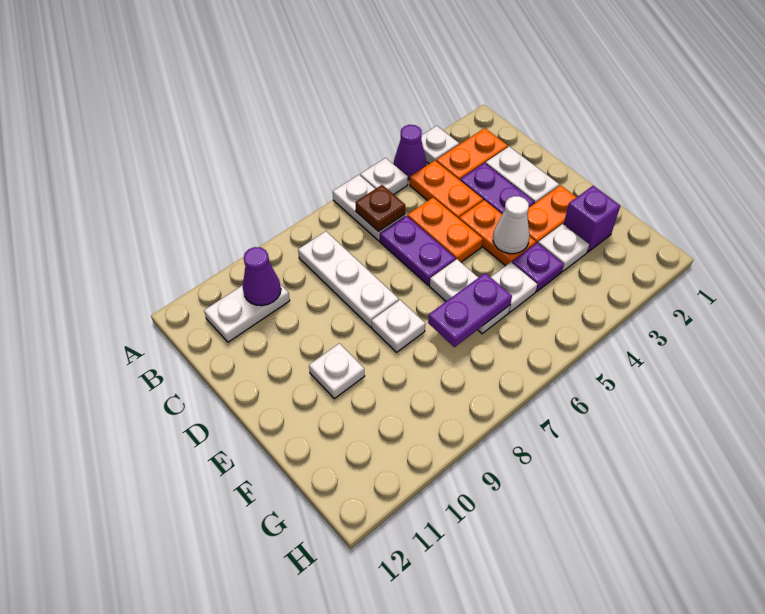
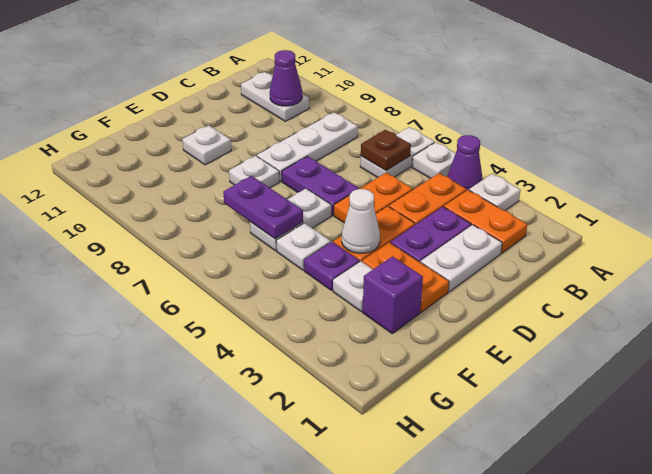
purple plate C6:D6 level 1 -> purple plate D6:D7 level 1

